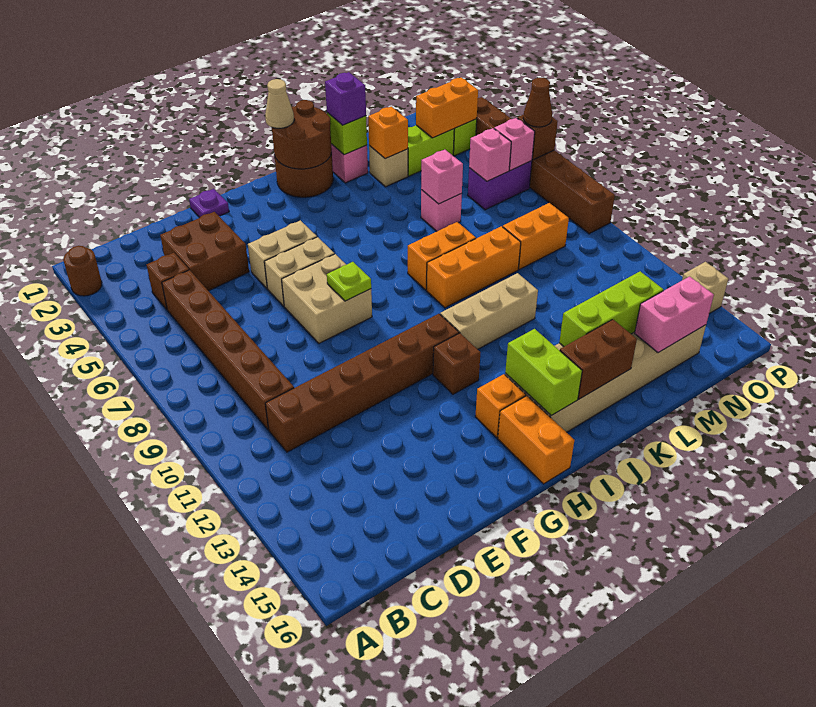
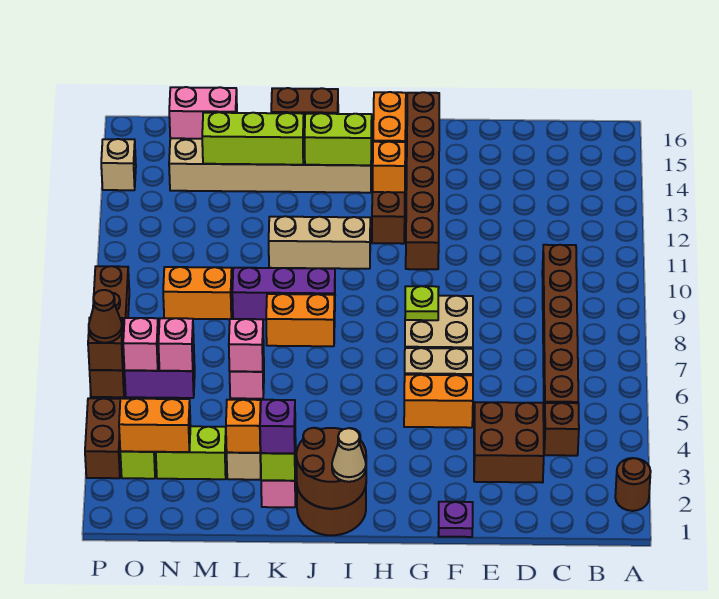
brown brick C11:H11 level 1 -> brown brick G11:G16 level 1
tan brick F5:G5 level 1 -> orange brick F5:G5 level 1
lime brick I14:I15 level 2 -> lime brick I14:J14 level 2
orange brick J9:L9 level 1 -> purple brick J9:L9 level 1

